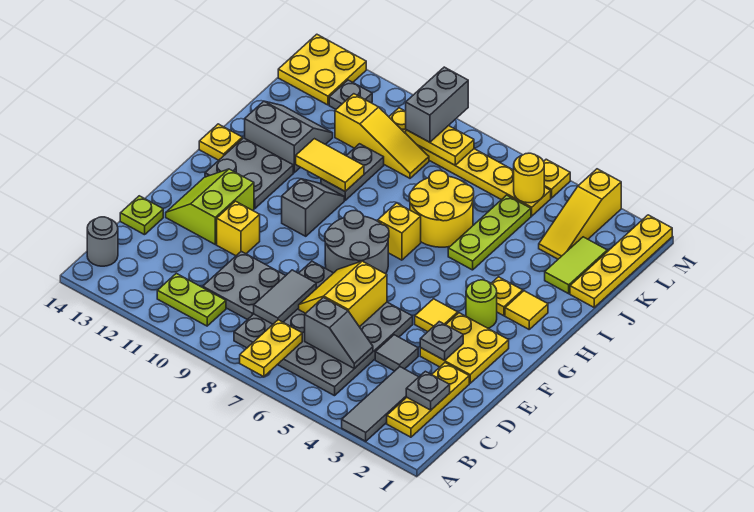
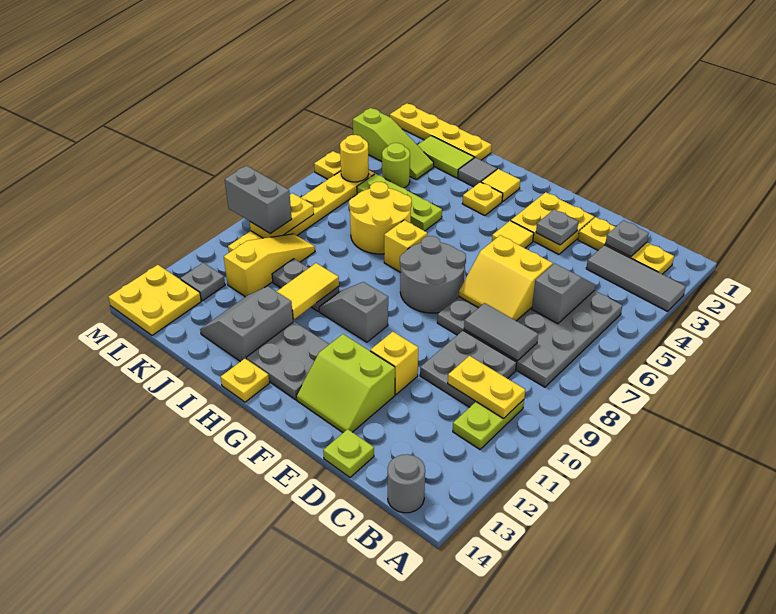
yellow plate A7:B7 level 2 -> yellow plate B10:C10 level 2
grey tile D4 level 1 -> grey tile I2 level 1
lime round brick G3 level 1 -> lime round brick K4 level 1
yellow slope K3:M3 level 1 top M -> lime slope K3:M3 level 1 top M

